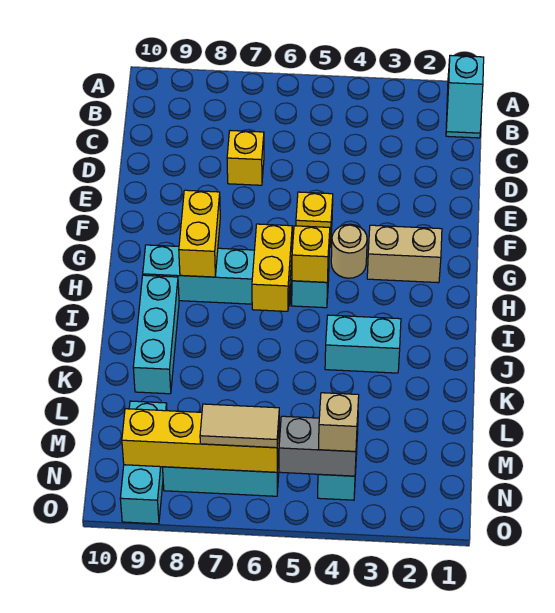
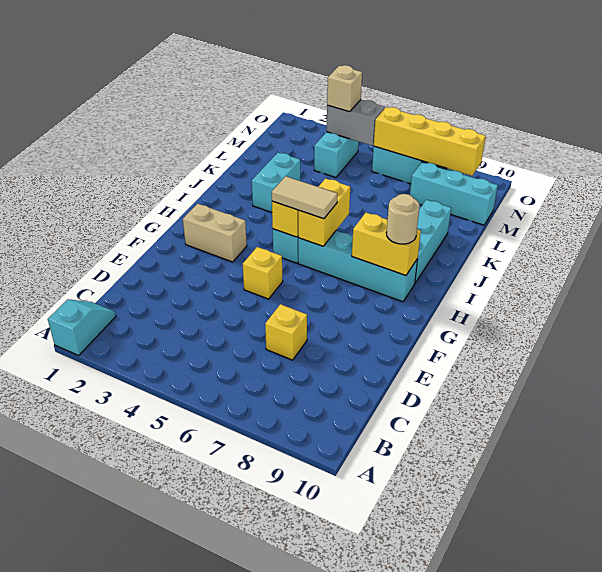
tan round brick G4 level 1 -> tan round brick H9 level 3
yellow brick G8:H8 level 2 -> yellow brick H8:H9 level 2
cyan brick J3:J4 level 1 -> cyan brick J3:K3 level 1
cyan brick M9:O9 level 1 -> cyan brick M8:M10 level 1
tan tile N6:N7 level 3 -> tan tile H5:H6 level 3

